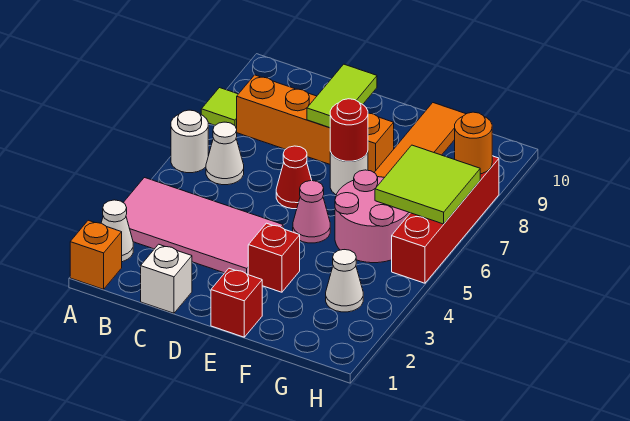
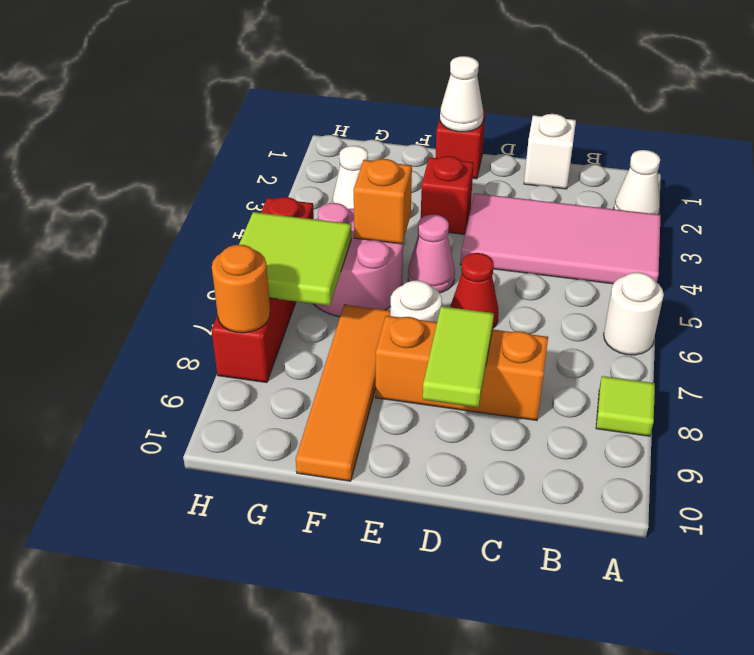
orange brick A1 level 1 -> orange brick F5 level 2
white cone B6 level 1 -> white cone E1 level 2
orange brick B8:E8 level 1 -> orange brick C8:E8 level 1
red round brick E7 level 2 -> none

